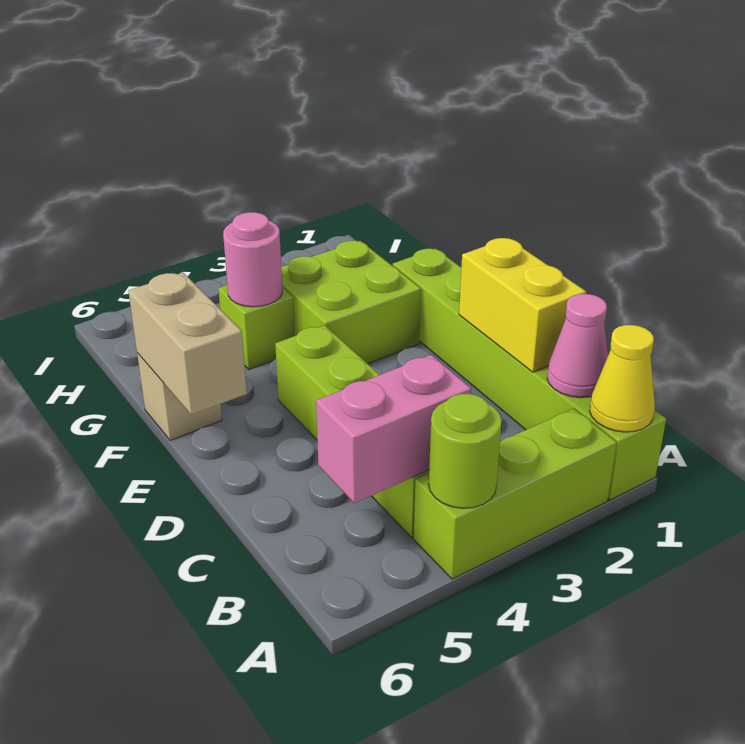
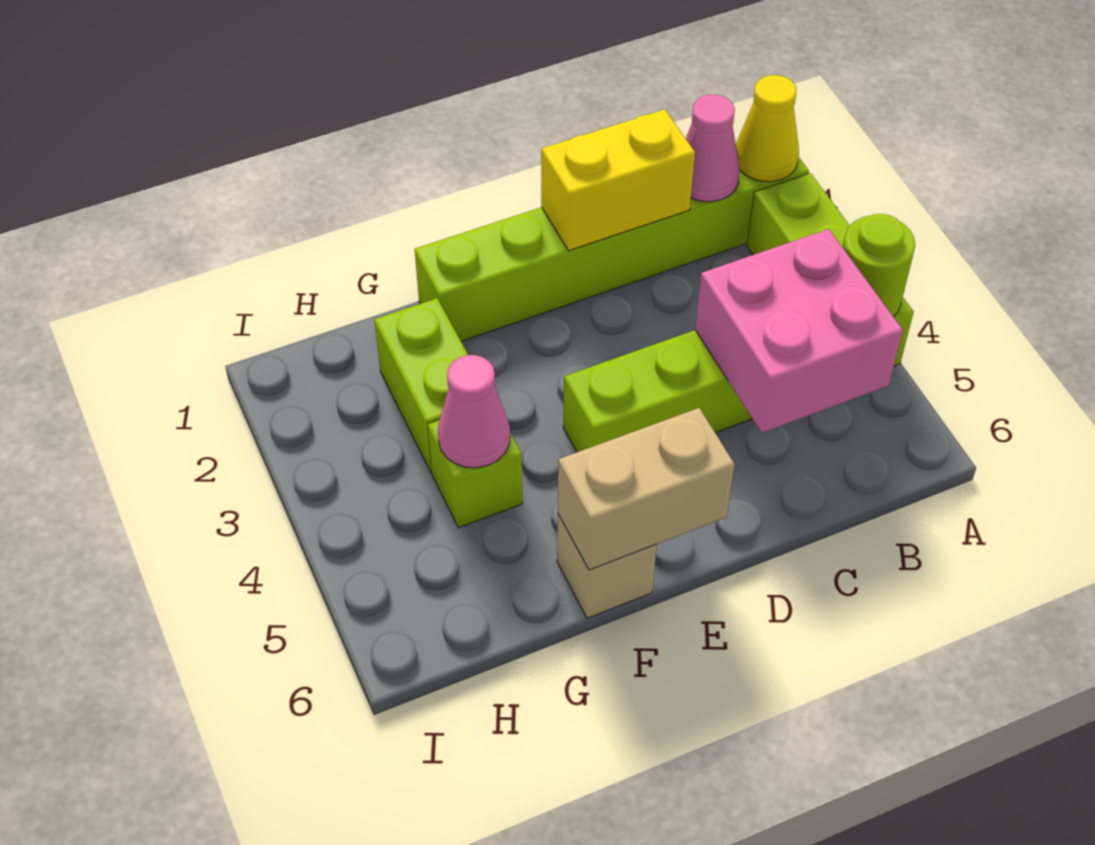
pink brick B4:B5 level 2 -> pink brick B4:C5 level 2
lime brick F2:G3 level 1 -> lime brick G2:G3 level 1
pink round brick G4 level 2 -> pink cone G4 level 2

